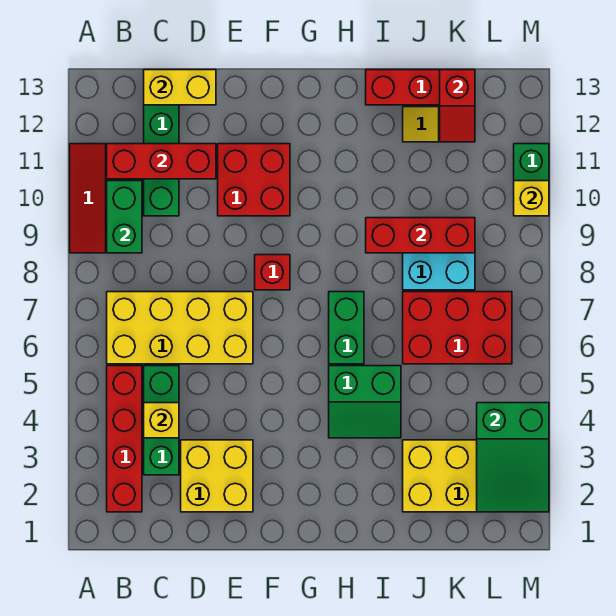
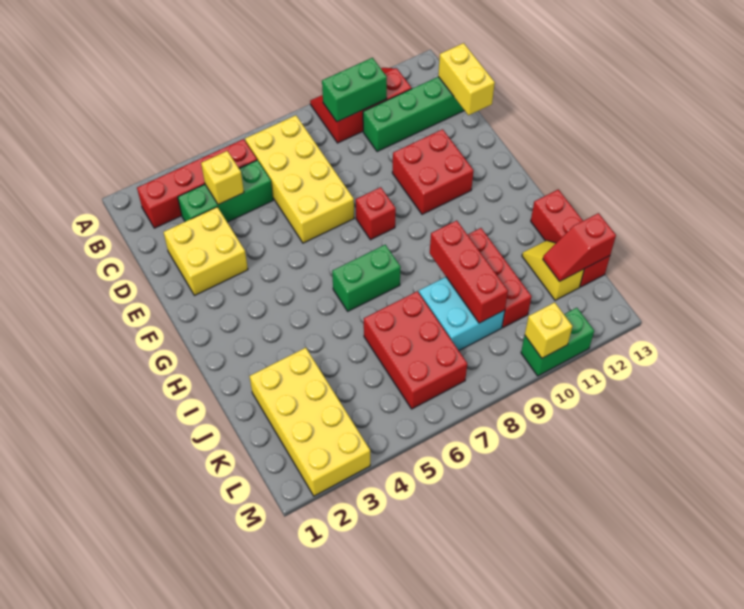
red brick B11:D11 level 2 -> red brick I10:K10 level 1
green slope H4:I5 level 1 top 5 -> none
green slope L2:M4 level 2 top 4 -> none

